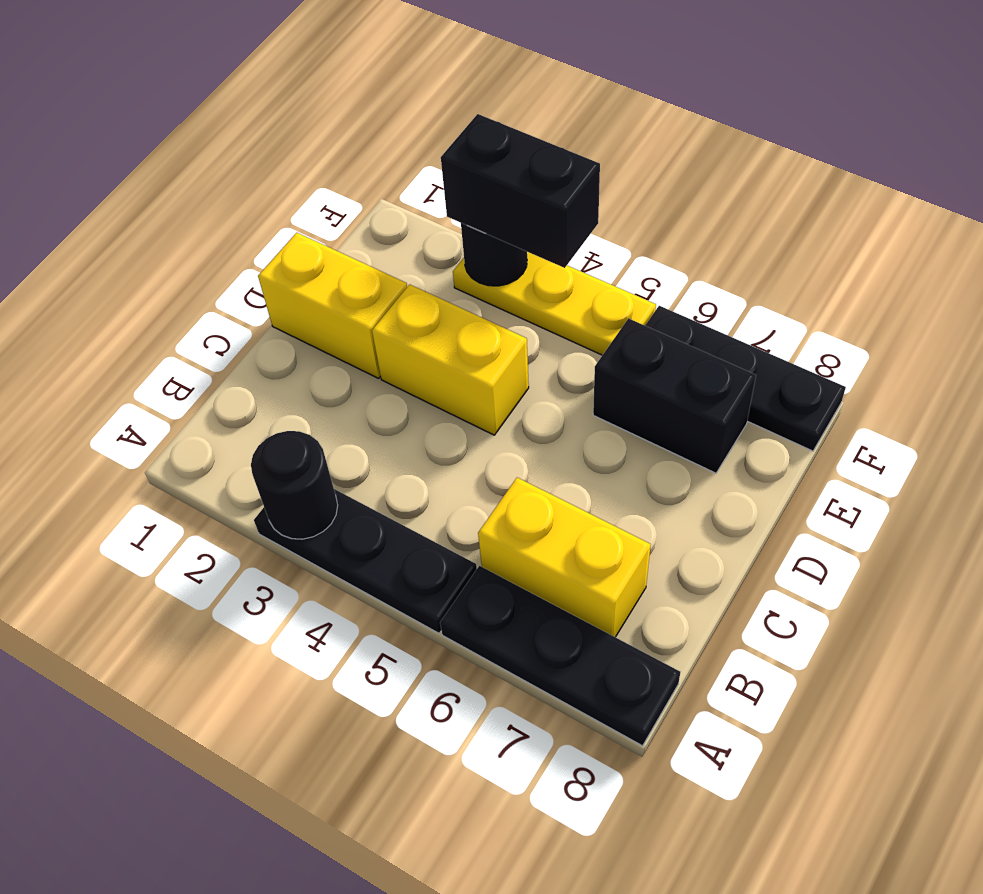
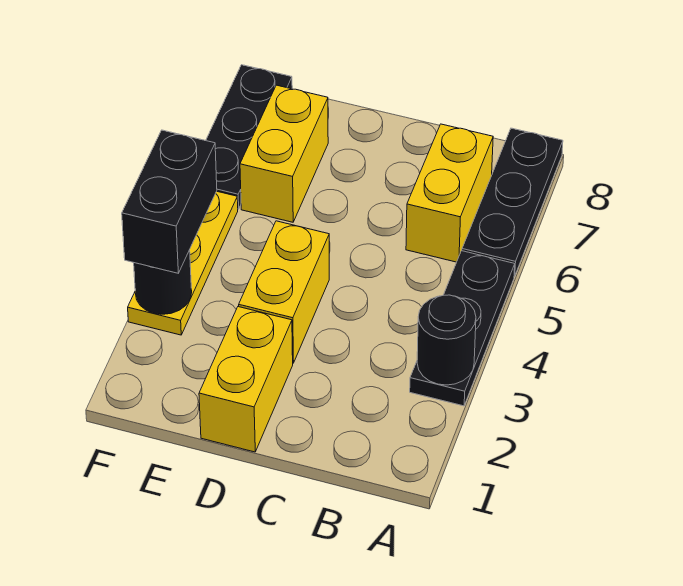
black brick E6:E7 level 1 -> yellow brick E6:E7 level 1

